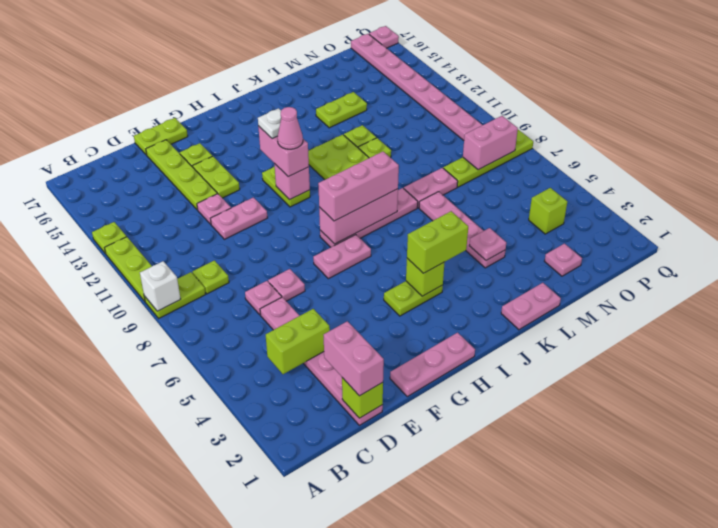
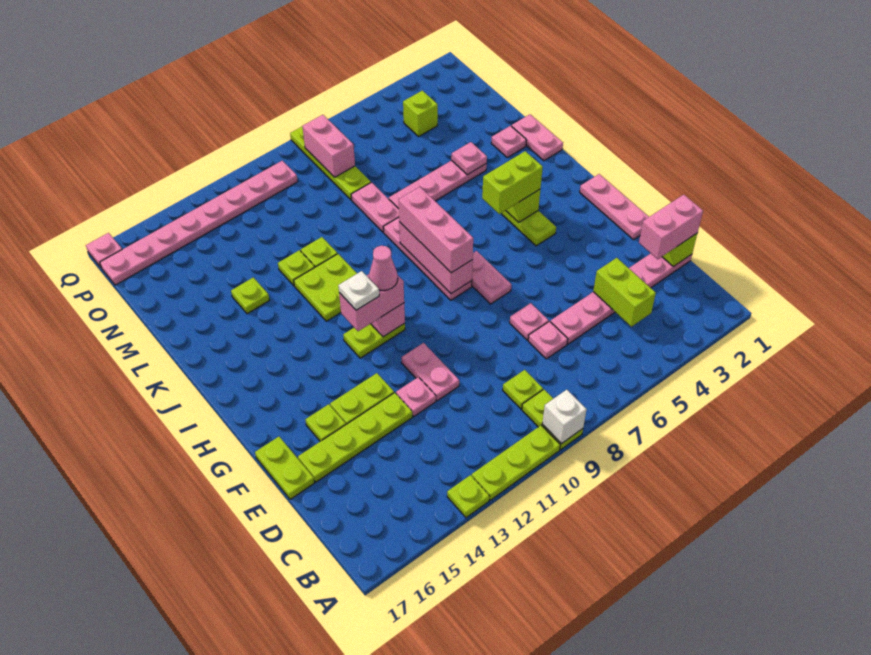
lime brick I4:J4 level 3 -> lime brick I4:I5 level 3
lime plate L14:M14 level 1 -> lime plate L14 level 1
pink plate N2 level 1 -> pink plate L2 level 1

